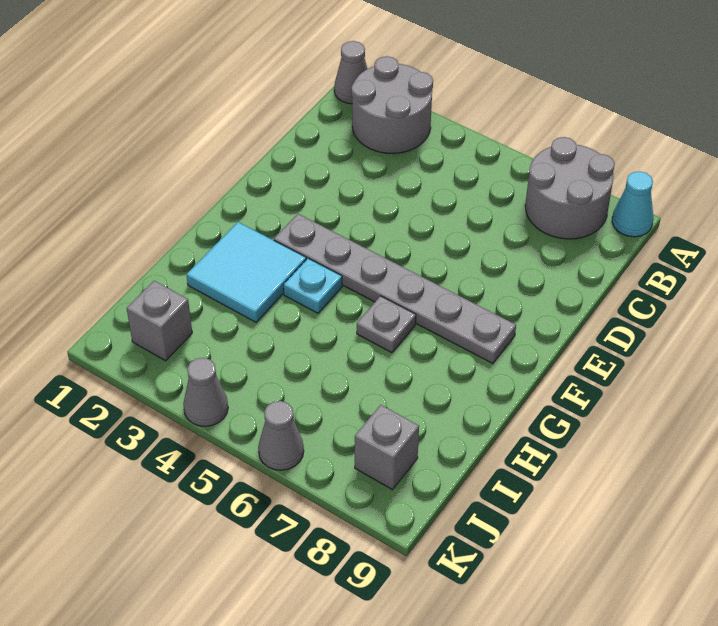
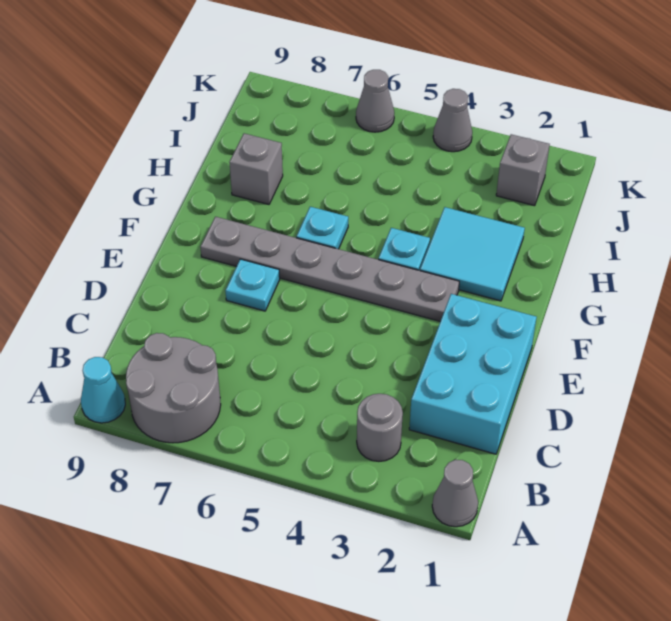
grey round brick A2:B3 level 1 -> grey round brick B3 level 1
none -> cyan brick C1:E2 level 1
none -> cyan plate E7 level 1
grey plate G6 level 1 -> cyan plate G6 level 1
grey brick J8 level 1 -> grey brick H8 level 1

